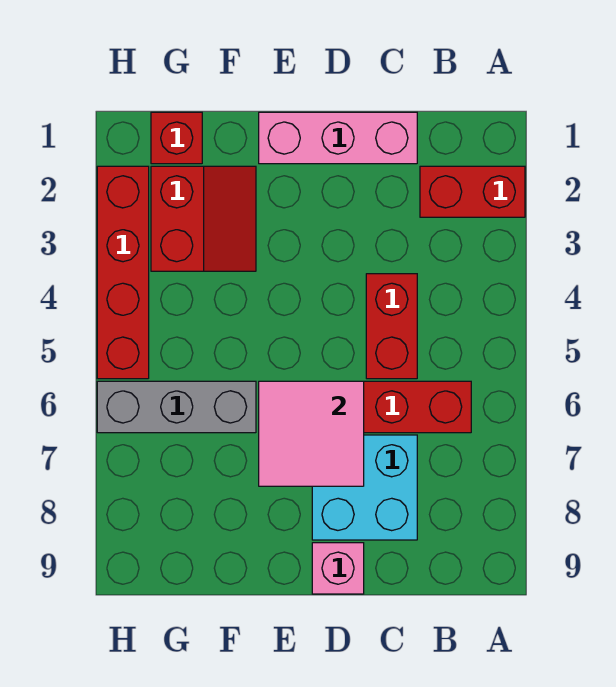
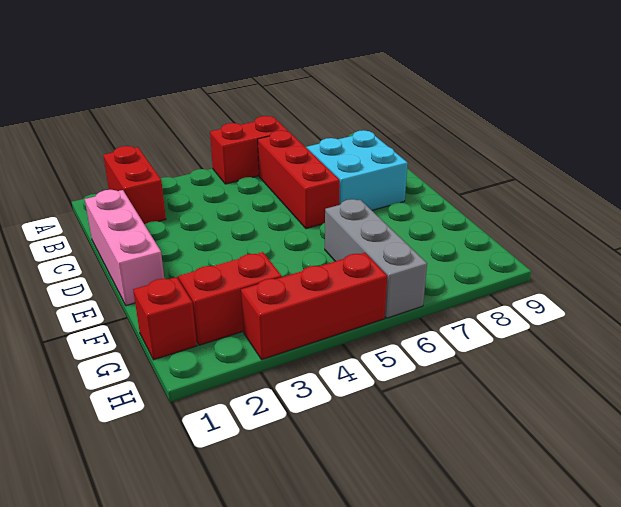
red brick C4:C5 level 1 -> red brick A5:A6 level 1
pink tile D6:E7 level 2 -> none
pink brick D9 level 1 -> none
red brick H2:H5 level 1 -> red brick H3:H5 level 1

